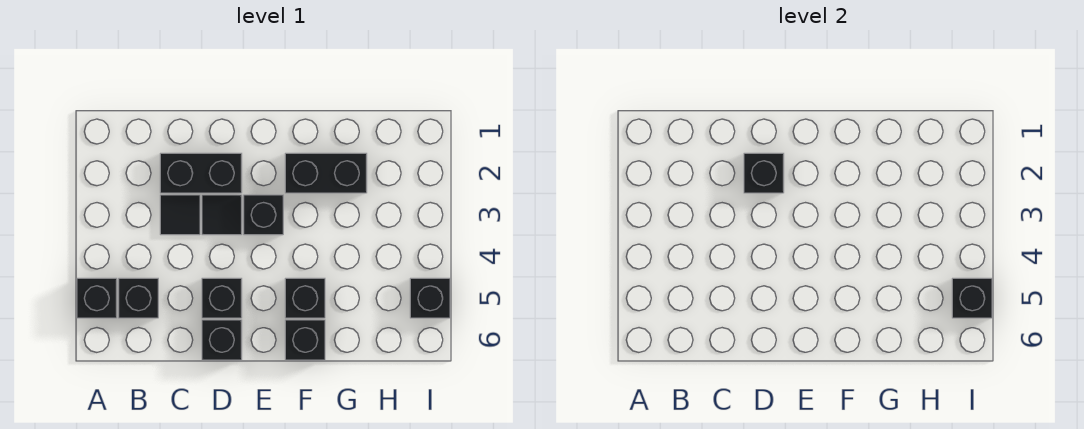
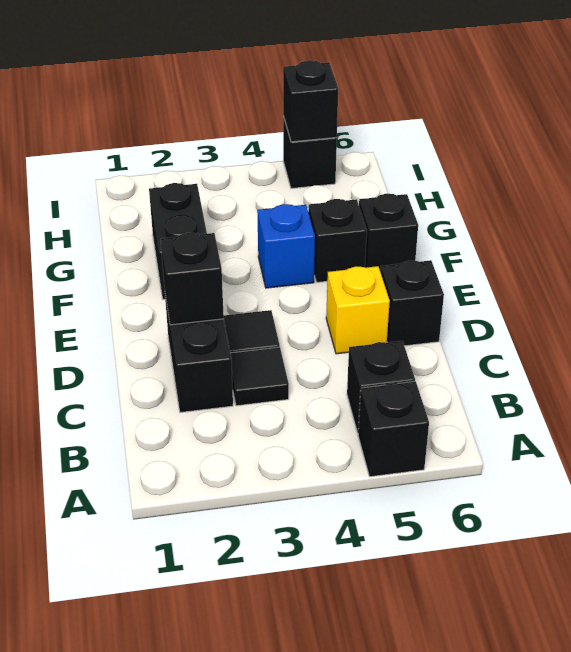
black brick D5 level 1 -> yellow brick D5 level 1
black brick E3 level 1 -> none
none -> blue brick F4 level 1

